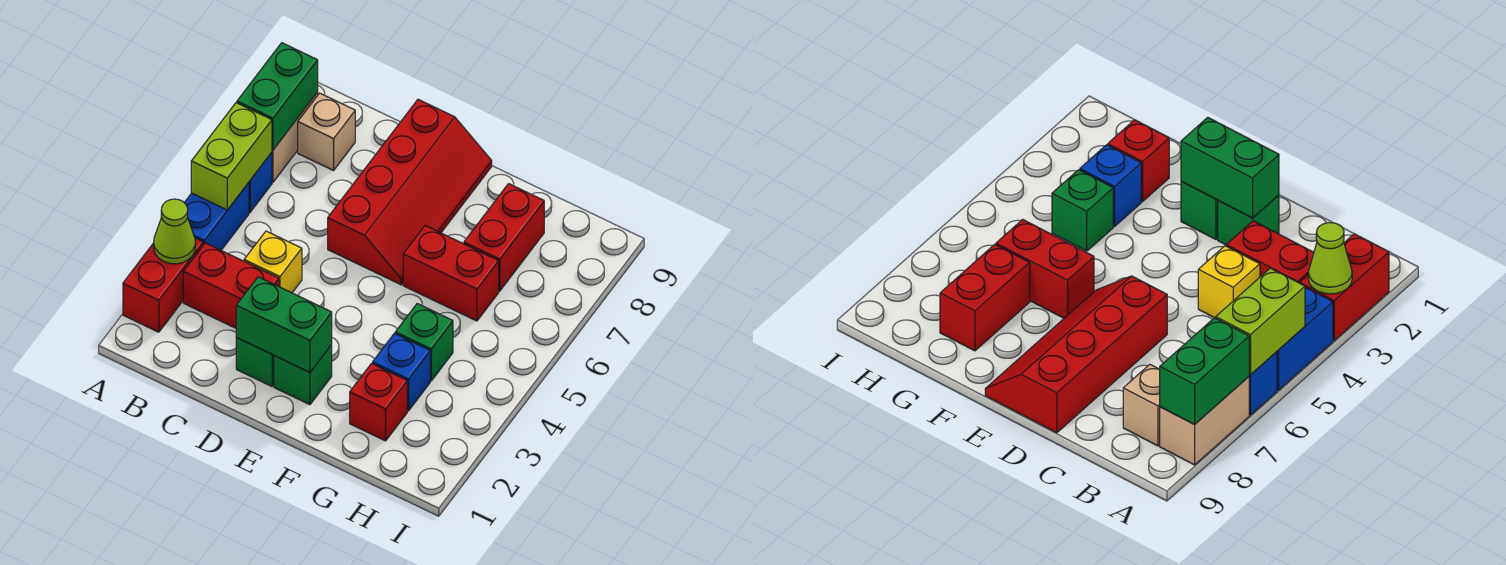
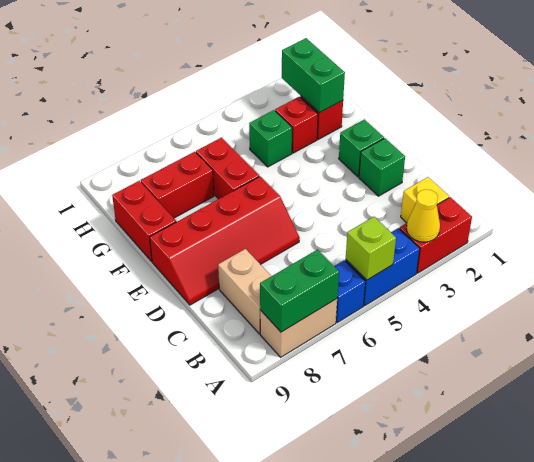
lime cone A3 level 2 -> yellow cone A3 level 2
lime brick A5:A6 level 2 -> lime brick A5 level 2
red brick B3:C3 level 1 -> red brick F9:G9 level 1
tan brick B8 level 1 -> tan brick B8:C8 level 1
yellow brick C4 level 1 -> yellow brick B2 level 1
green brick D2:E2 level 2 -> green brick G2:H2 level 2
red slope D6:E9 level 1 top D -> red slope D6:E9 level 1 top E
blue brick G3 level 1 -> red brick G3 level 1

